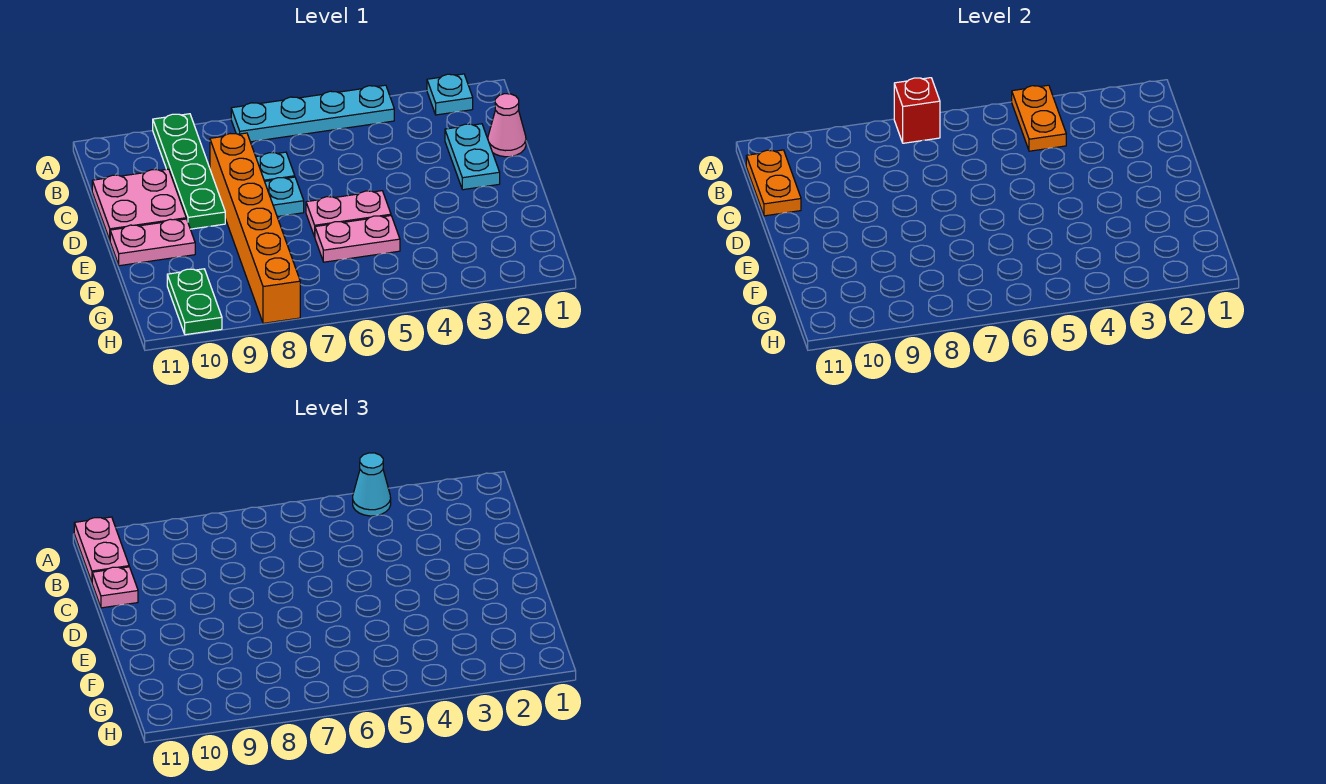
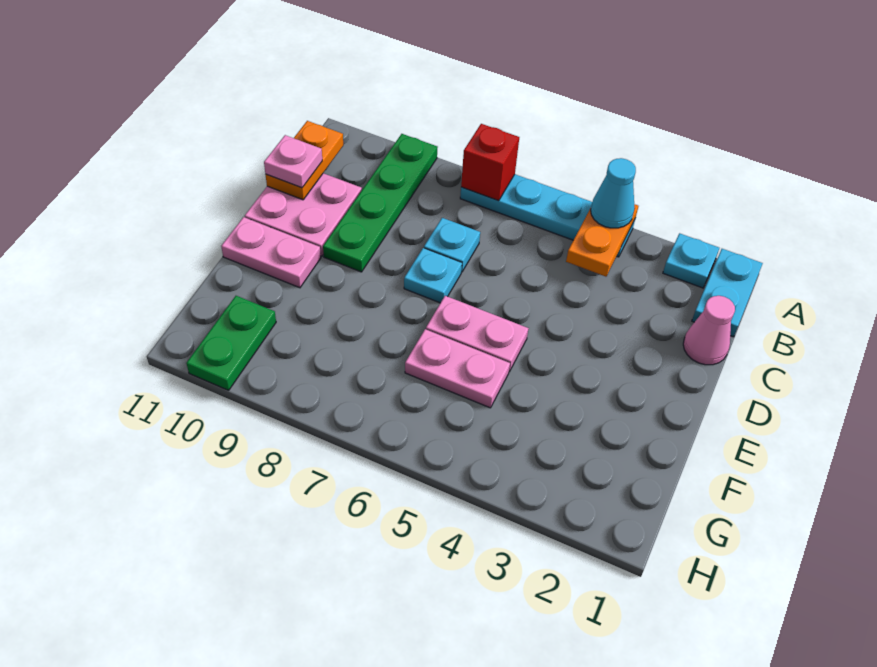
pink plate A11:B11 level 3 -> none
cyan plate C2:D2 level 1 -> cyan plate A1:B1 level 1
orange brick C8:H8 level 1 -> none

